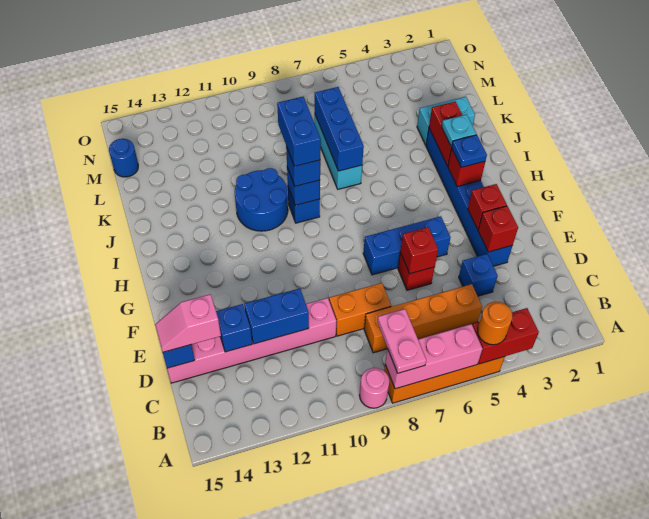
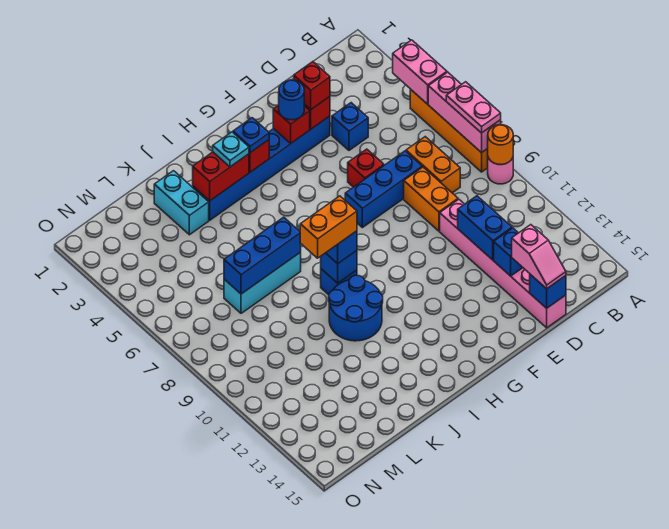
red brick A4:A5 level 2 -> pink brick A4:A5 level 2
orange round brick A5 level 3 -> orange round brick A9 level 2
pink plate A8:B8 level 3 -> pink plate A7:A8 level 3
orange brick C5:C8 level 1 -> orange brick C7:C8 level 1
red brick E6 level 2 -> red brick E3 level 3
blue brick F5:F7 level 1 -> blue brick D7:F7 level 1
blue brick I9:J9 level 4 -> orange brick I9:J9 level 4
blue round brick M15 level 1 -> blue round brick F3 level 3

